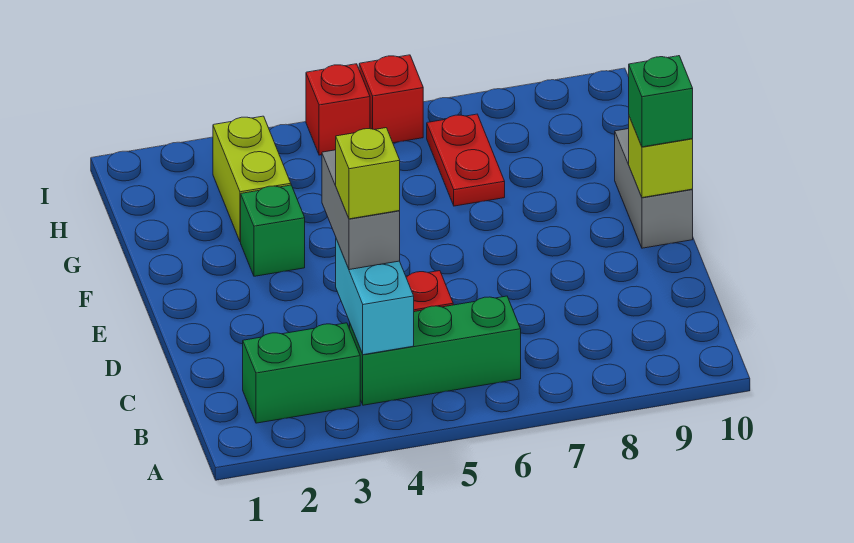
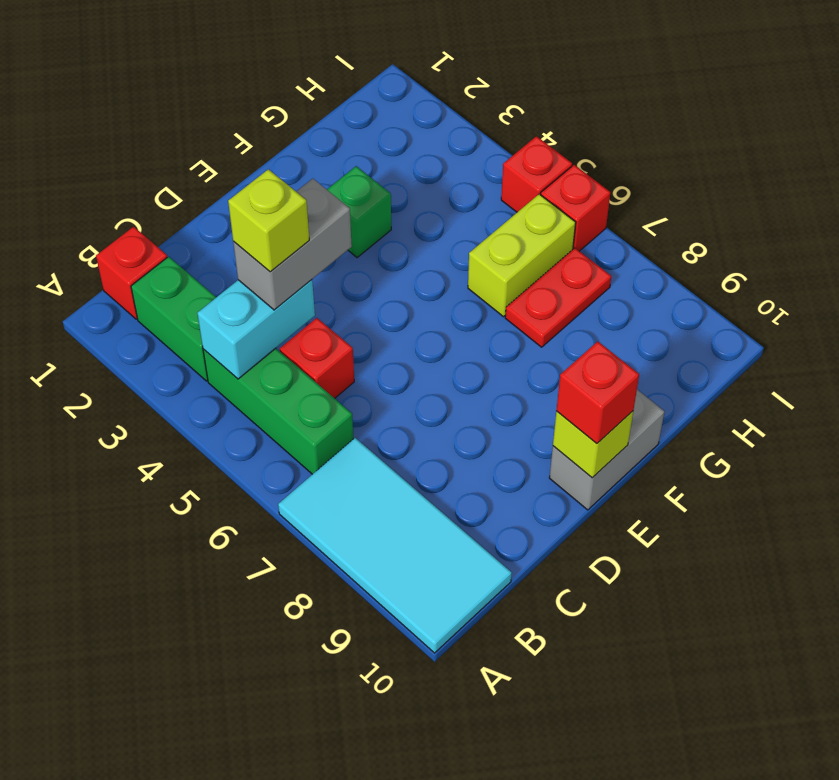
none -> cyan tile A7:B10 level 1
none -> red brick B1 level 1
green brick E10 level 3 -> red brick E10 level 3
lime brick G3:H3 level 1 -> lime brick G6:H6 level 1

